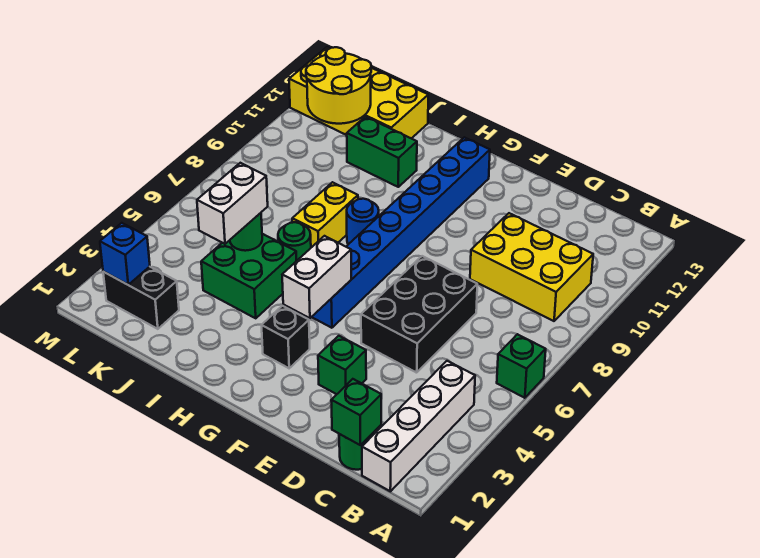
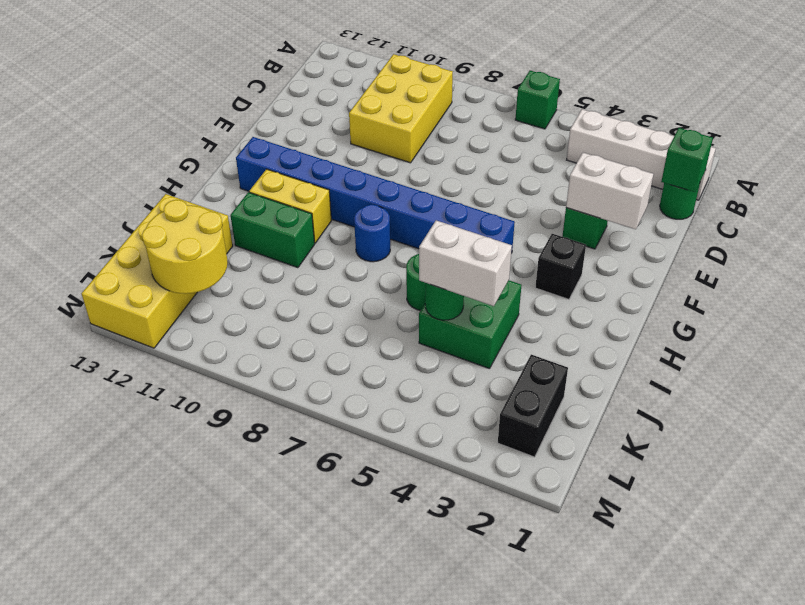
black brick D5:E7 level 1 -> none
white brick G4:G5 level 2 -> white brick E2:E3 level 2
yellow brick I7:I8 level 1 -> yellow brick H10:H11 level 1
green brick I11:J11 level 1 -> green brick I10:I11 level 1
blue brick L2 level 2 -> none

